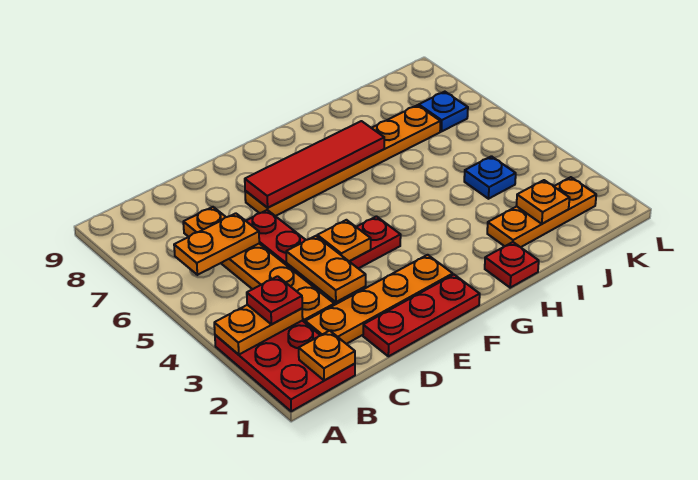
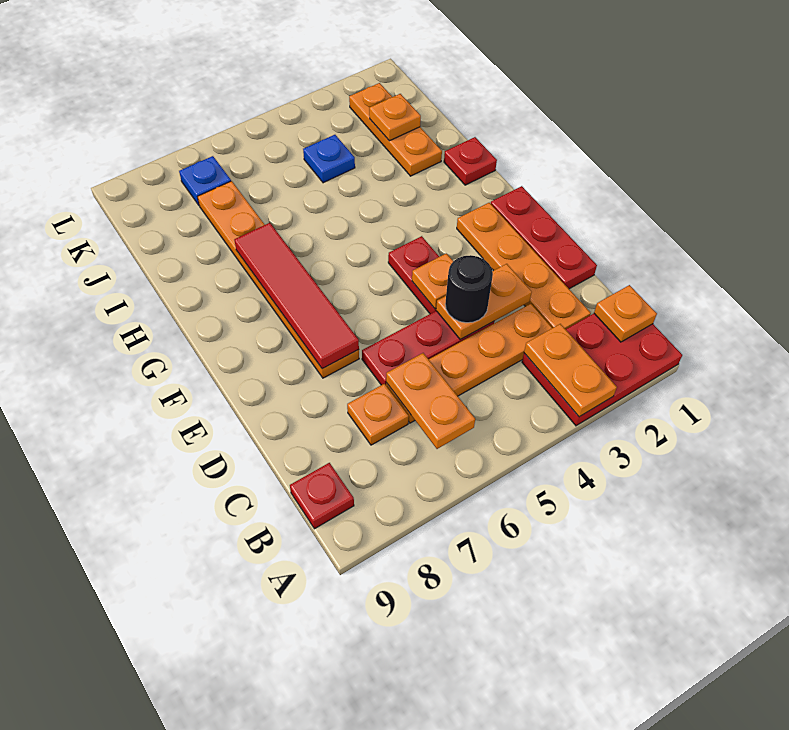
red plate B3 level 3 -> red plate B9 level 1
none -> black round brick D4 level 3

